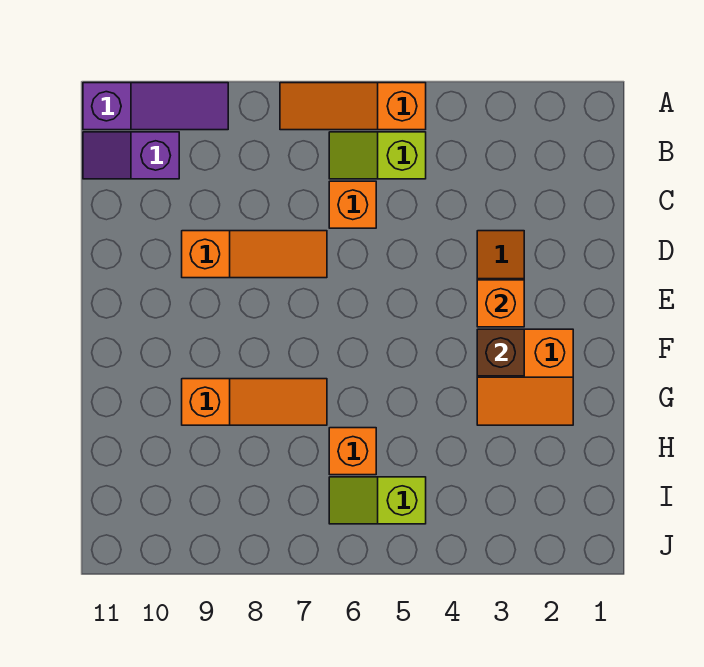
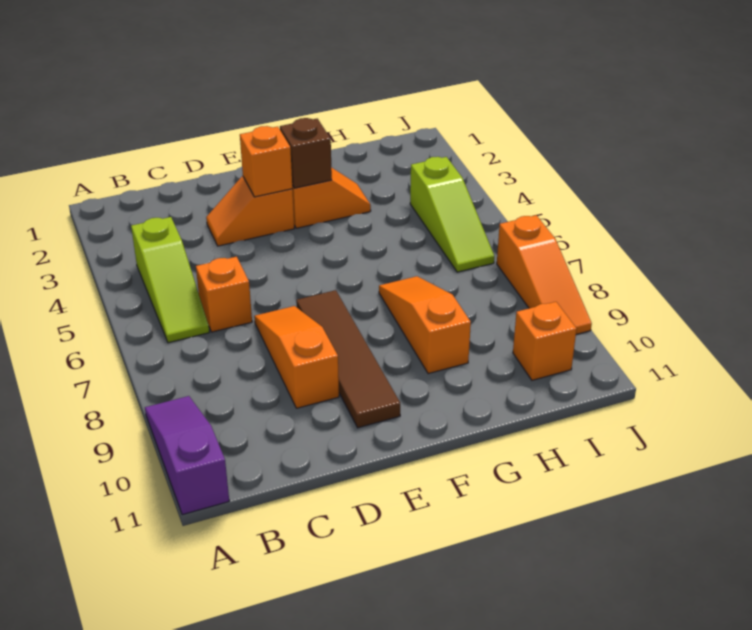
orange slope A5:A7 level 1 top 5 -> orange slope J7:J9 level 1 top 7
lime slope B5:B6 level 1 top 5 -> lime slope B4:B6 level 1 top 4
purple slope B10:B11 level 1 top 10 -> none
none -> brown tile E7:E10 level 1
orange slope F2:G3 level 1 top F -> orange slope F3:G3 level 1 top F
orange brick H6 level 1 -> orange brick I10 level 1
lime slope I5:I6 level 1 top 5 -> lime slope I4:I6 level 1 top 4

